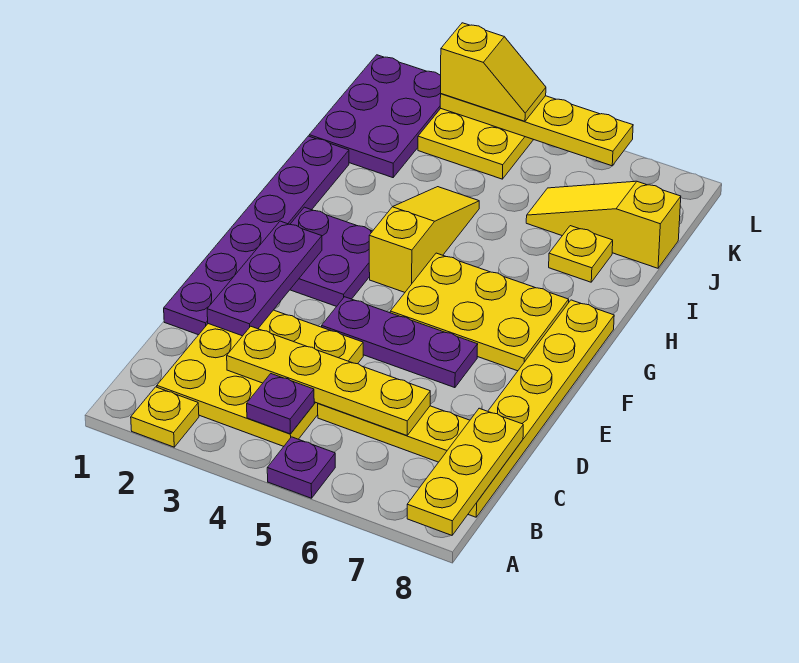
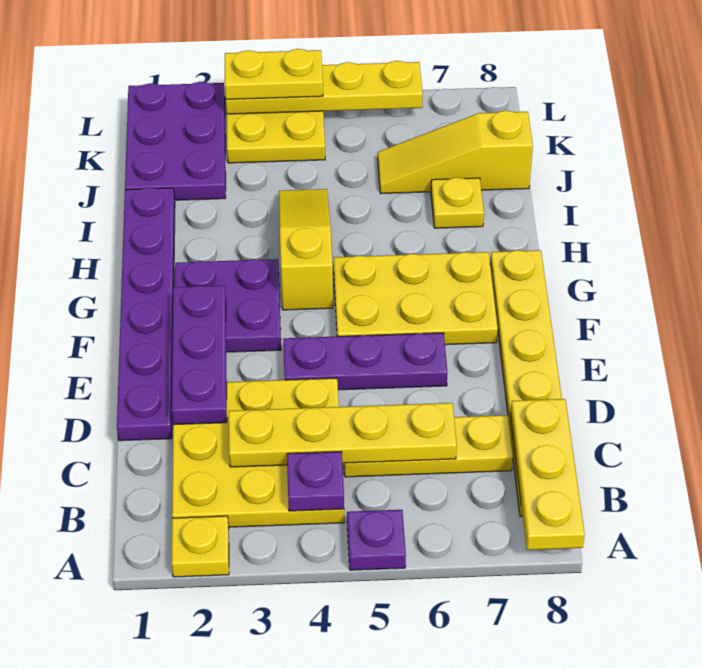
yellow slope L3:L4 level 3 top 3 -> yellow plate L3:L4 level 3

